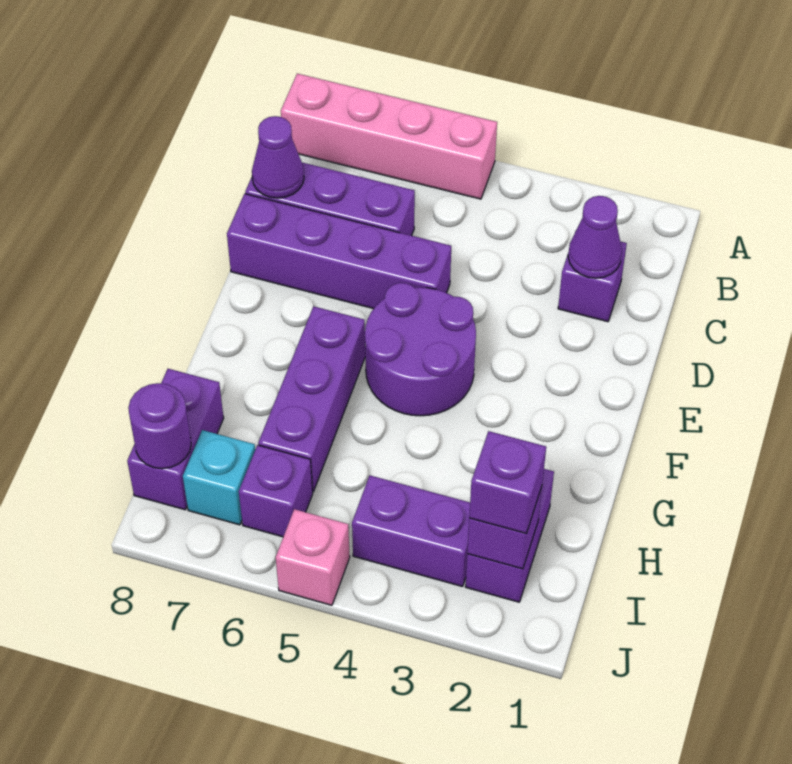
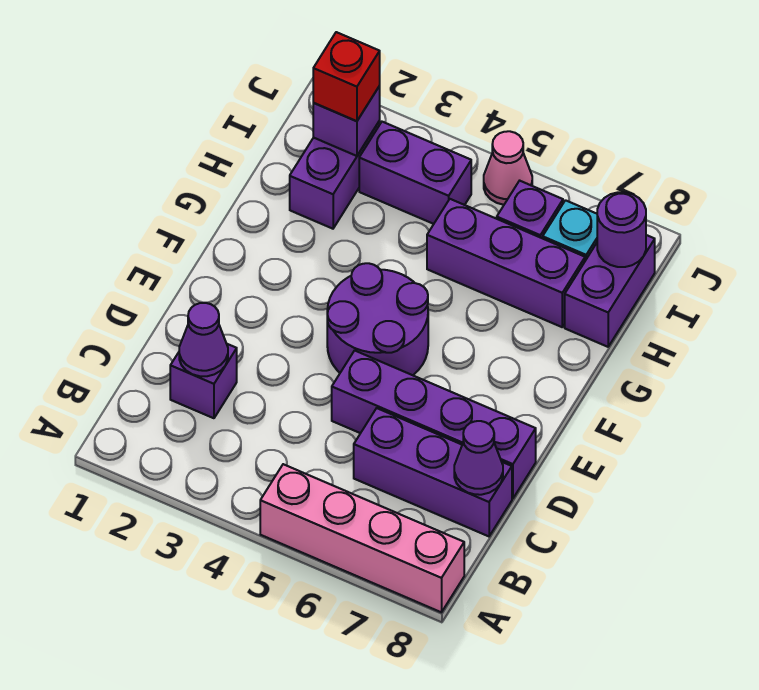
purple brick F6:H6 level 1 -> purple brick H5:H7 level 1
purple brick I2 level 3 -> red brick I2 level 3
pink brick J5 level 1 -> pink cone J5 level 1

